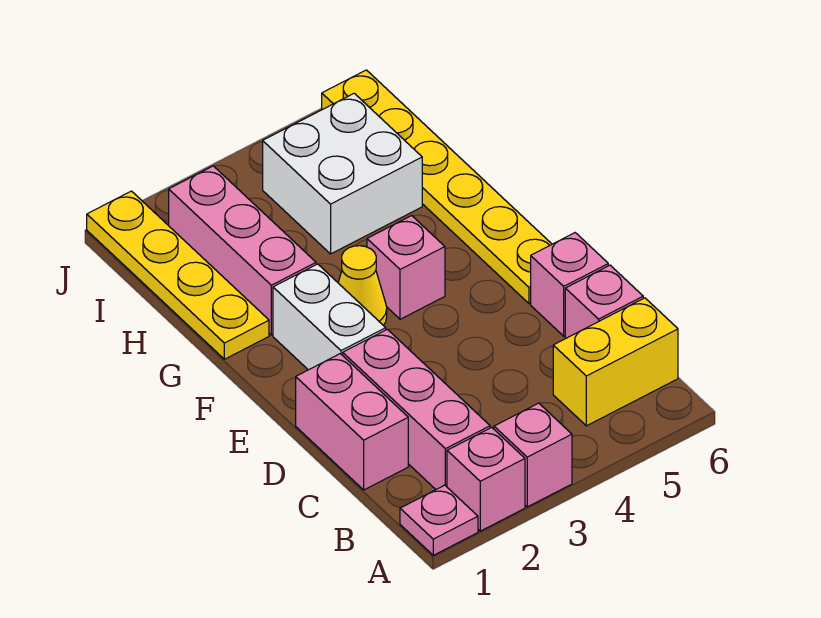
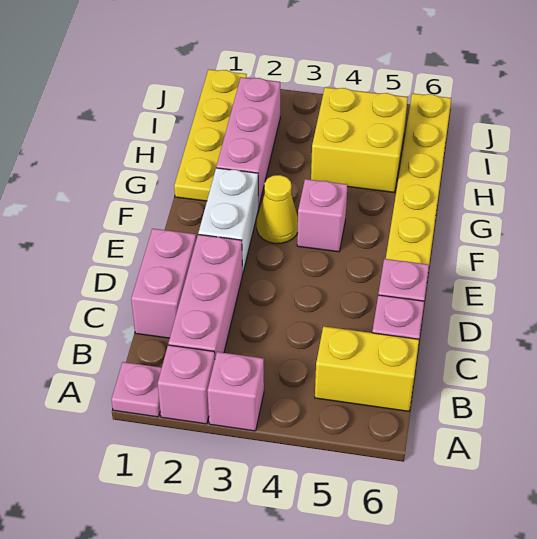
white brick H4:I5 level 1 -> yellow brick H4:I5 level 1

